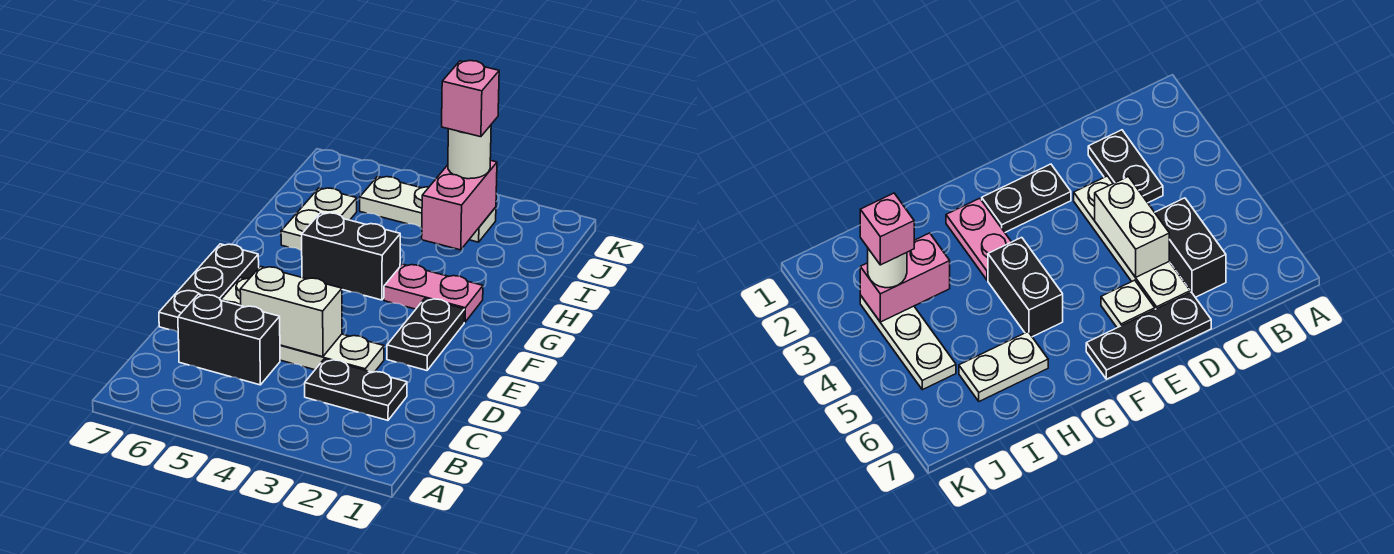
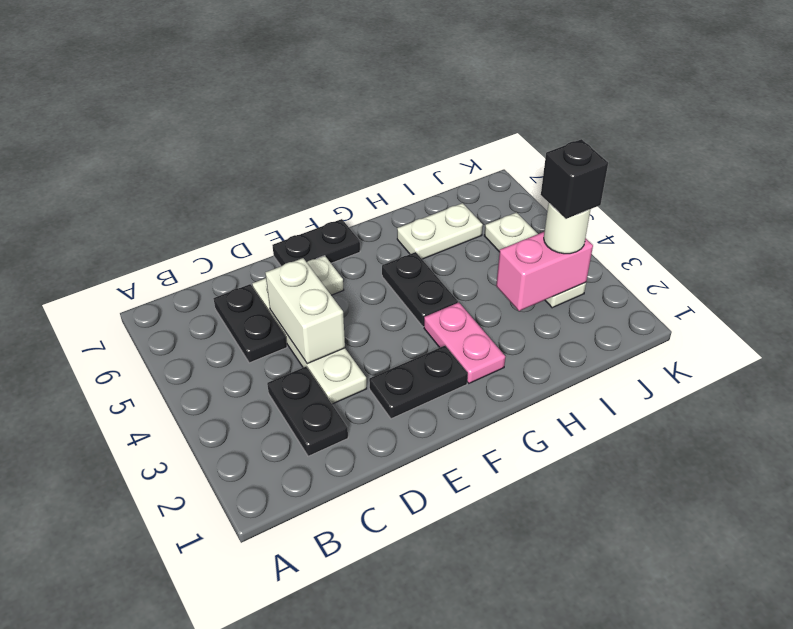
black brick C5:C6 level 1 -> black plate C5:C6 level 1
black plate D7:F7 level 1 -> black plate E7:F7 level 1
black brick G4:G5 level 1 -> black plate G4:G5 level 1
pink brick J3 level 4 -> black brick J3 level 4

